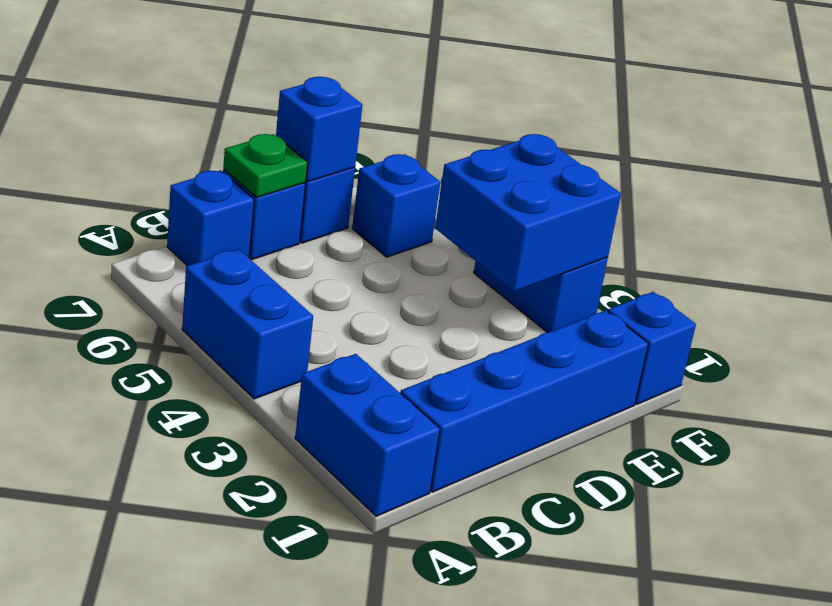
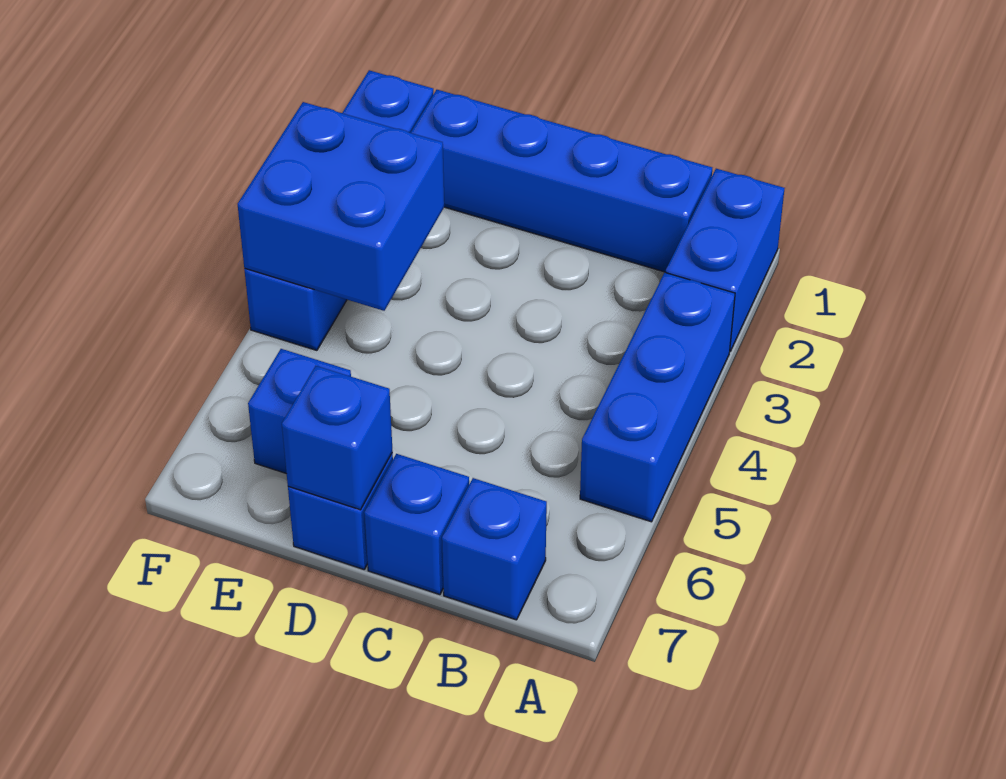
blue brick A4:A5 level 1 -> blue brick A3:A5 level 1
green plate C7 level 2 -> none

